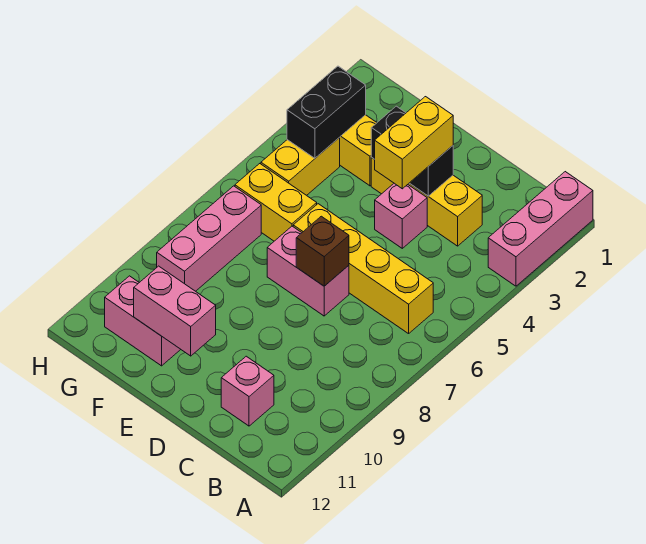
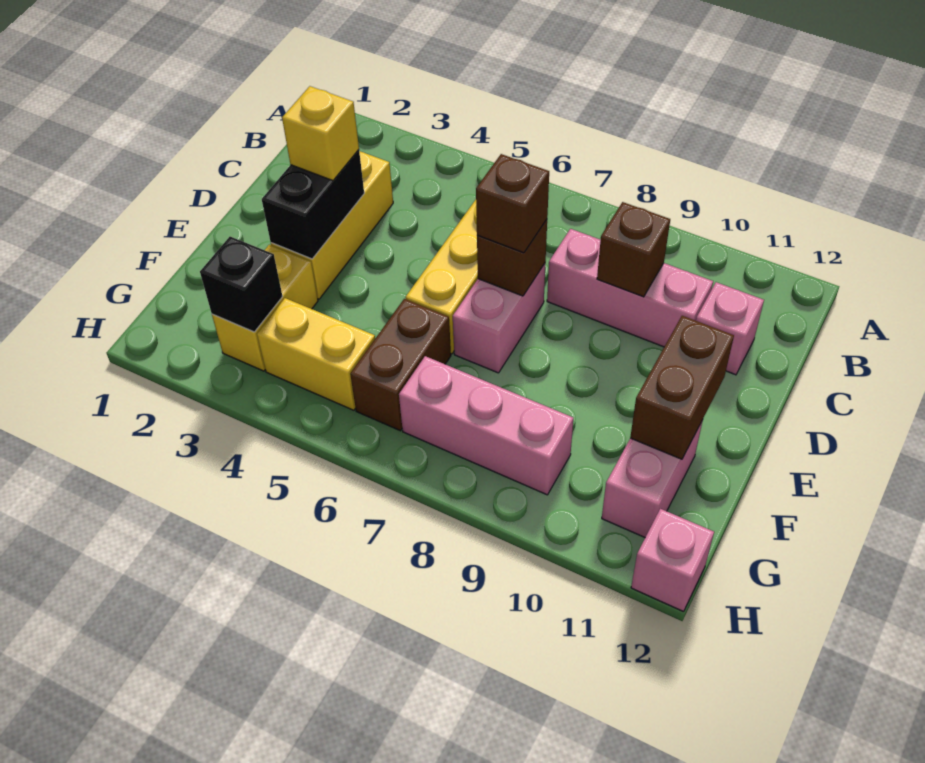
pink brick A1:A3 level 1 -> pink brick C8:C10 level 1
none -> brown brick C9 level 2
yellow brick D3:D4 level 3 -> yellow brick D3 level 3
pink brick D4 level 1 -> pink brick H12 level 1
none -> brown brick D7 level 3
pink brick E11:F11 level 2 -> brown brick E11:F11 level 2
yellow brick F6:G6 level 1 -> brown brick F6:G6 level 1
black brick G3:G4 level 2 -> black brick G3 level 2

